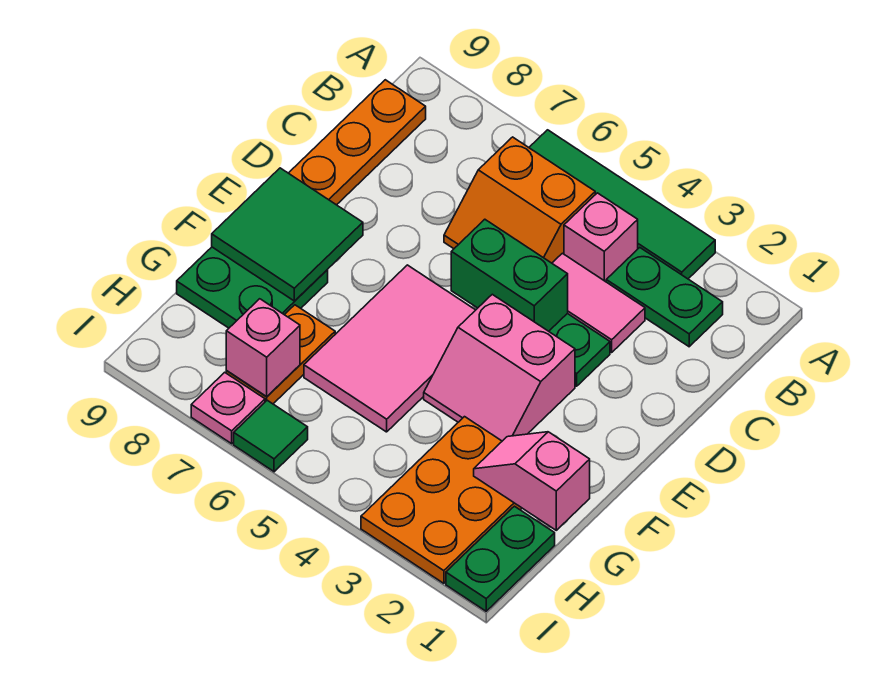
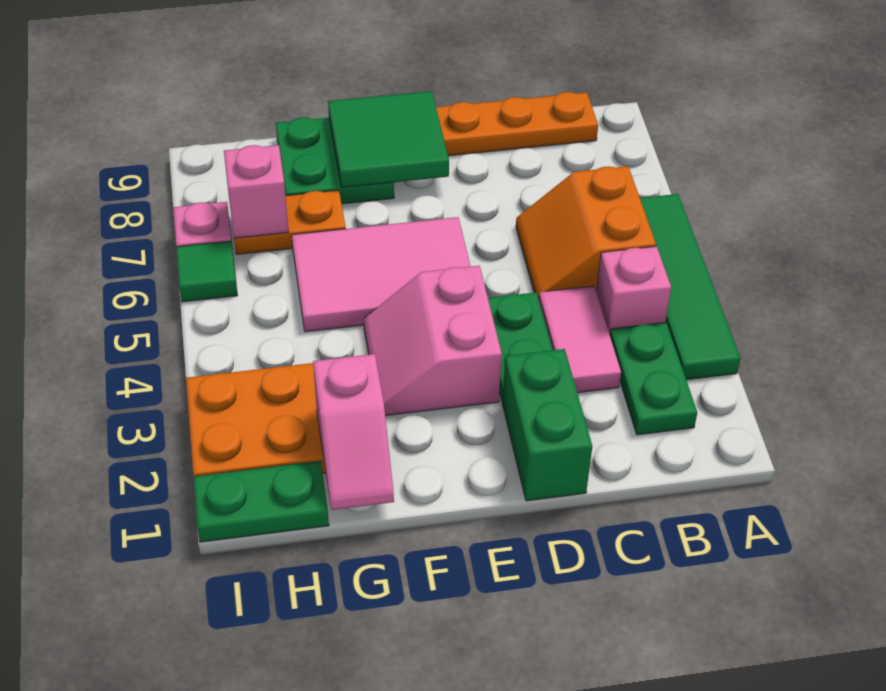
green brick D4:D5 level 2 -> green brick D1:D2 level 1
pink slope G1:G2 level 2 top 1 -> pink slope G1:G2 level 2 top 2

